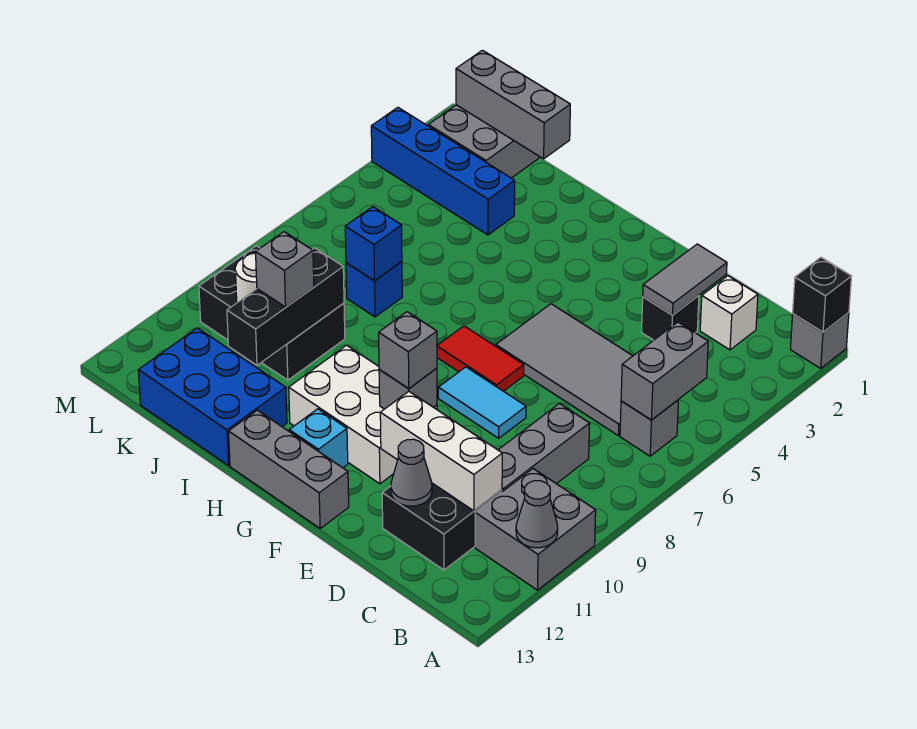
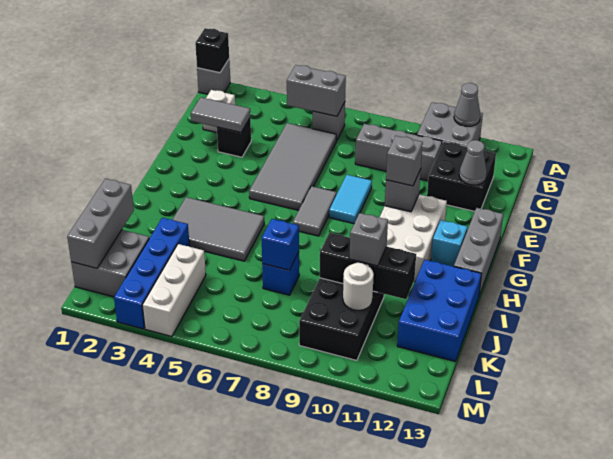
white brick C11:E11 level 2 -> white brick K4:M4 level 1
red tile F7:G7 level 1 -> grey tile F7:G7 level 1
none -> grey tile H3:I5 level 1

